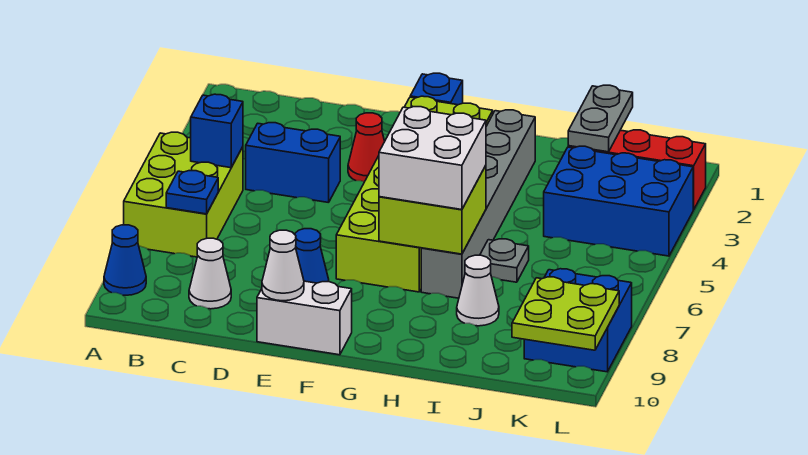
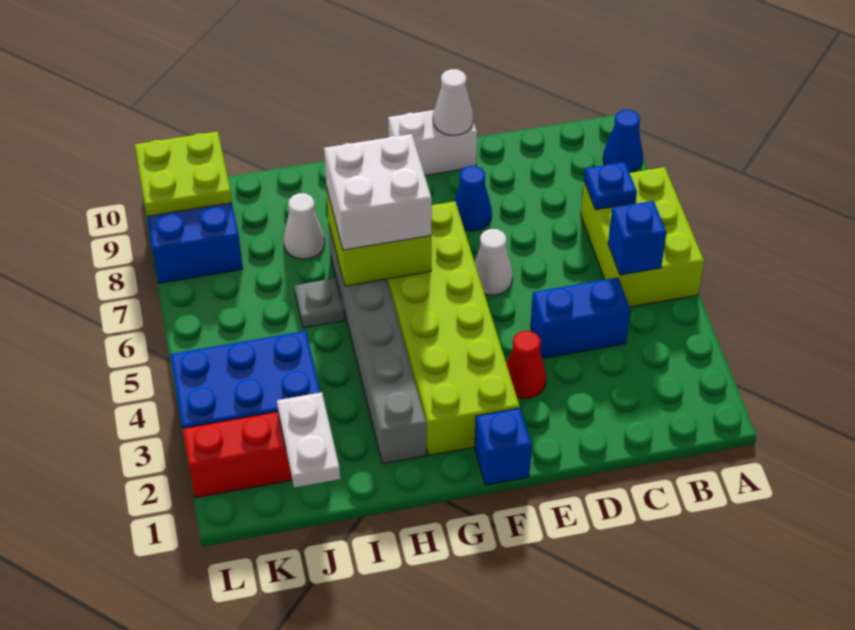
white cone C9 level 1 -> white cone E6 level 1
grey plate J1:J2 level 2 -> white plate J1:J2 level 2

